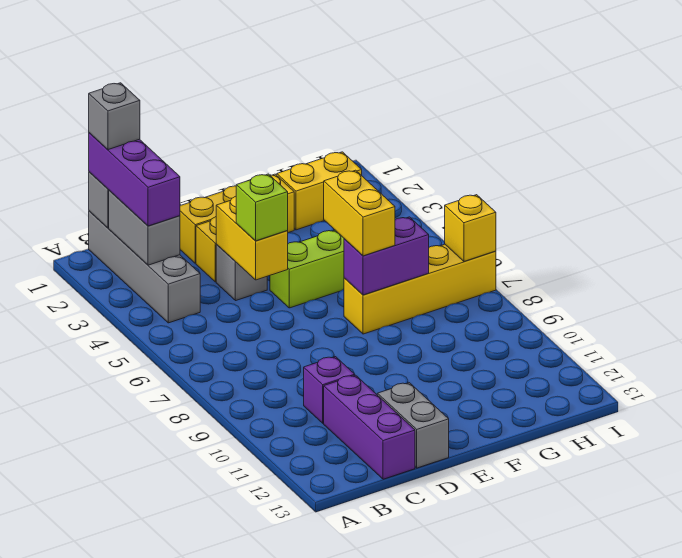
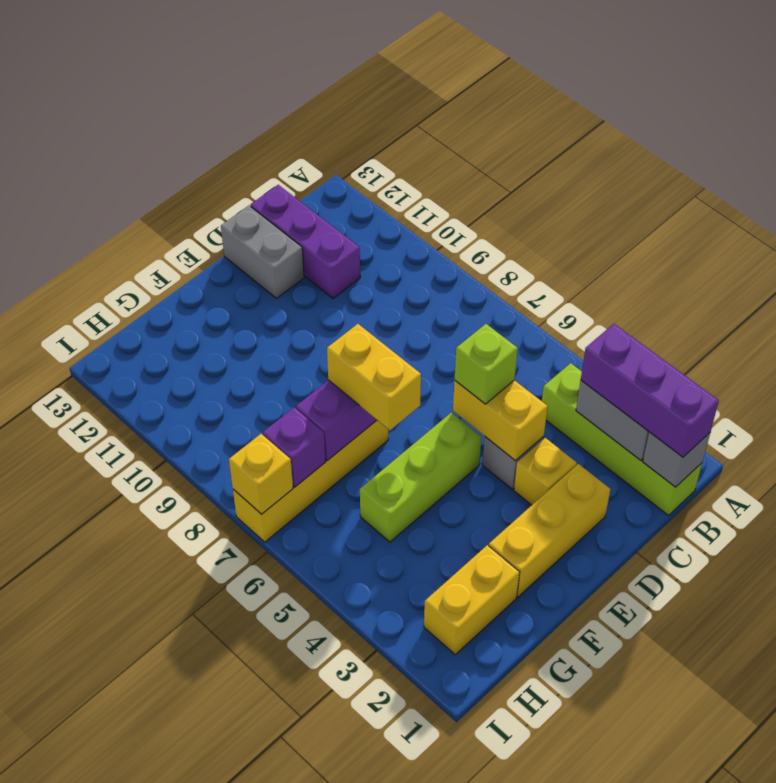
grey brick B1:B4 level 1 -> lime brick B1:B4 level 1
grey brick B1 level 4 -> none
purple brick C10 level 1 -> purple brick H7 level 2

